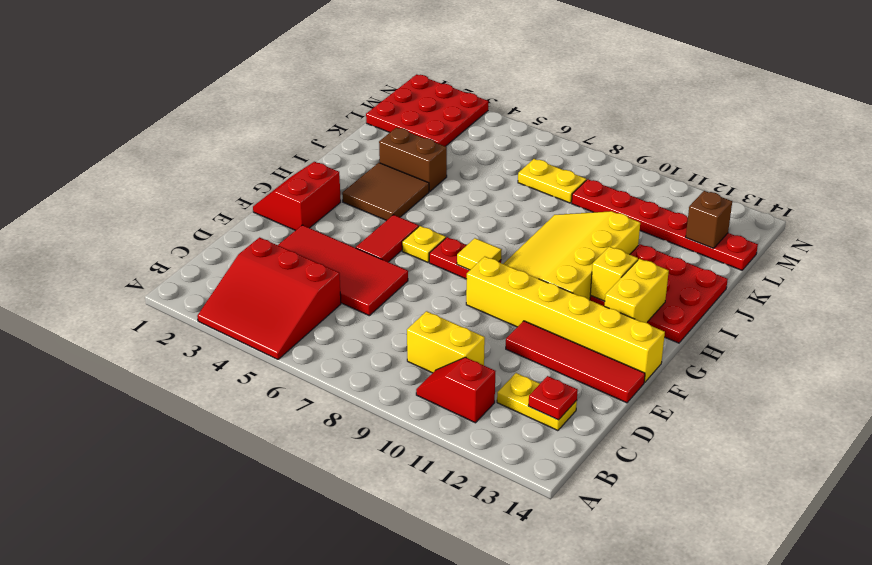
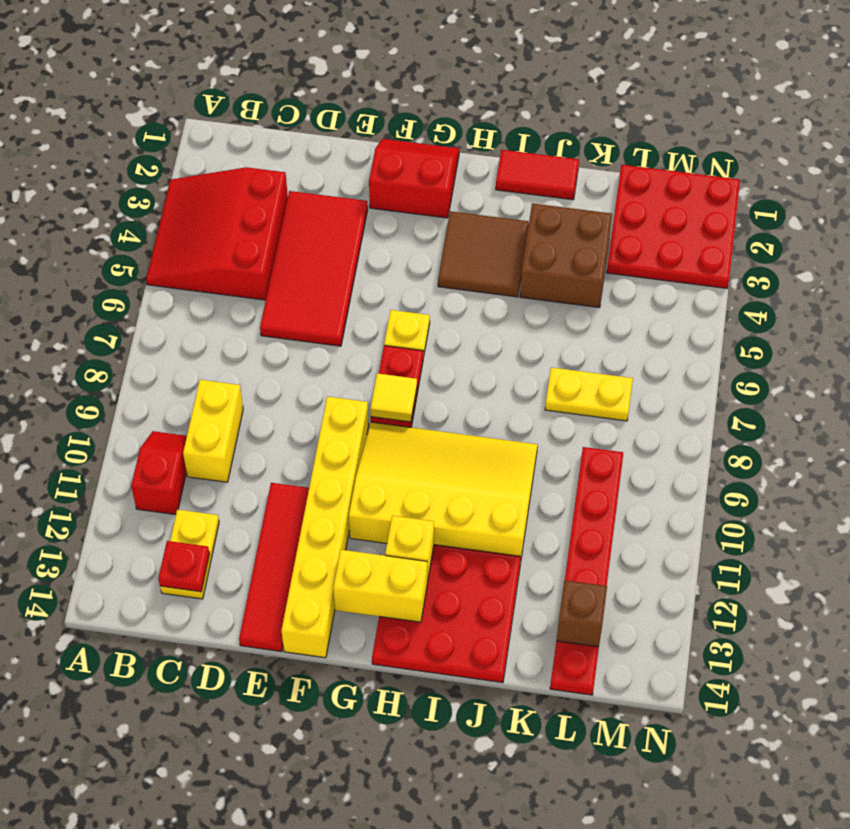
red tile F5:G5 level 1 -> red tile I1:J1 level 1
brown brick J3:J4 level 1 -> brown brick J3:K4 level 1
yellow plate L7:L8 level 1 -> yellow plate K7:L7 level 1

